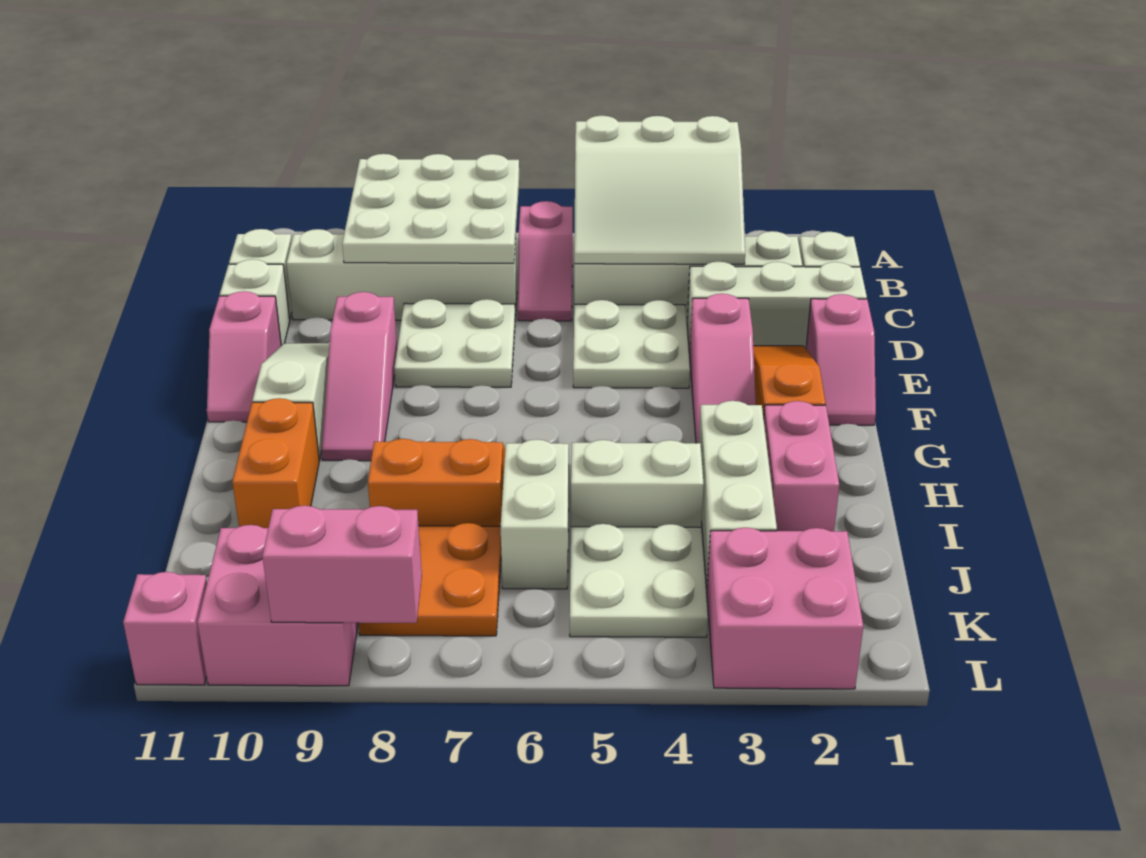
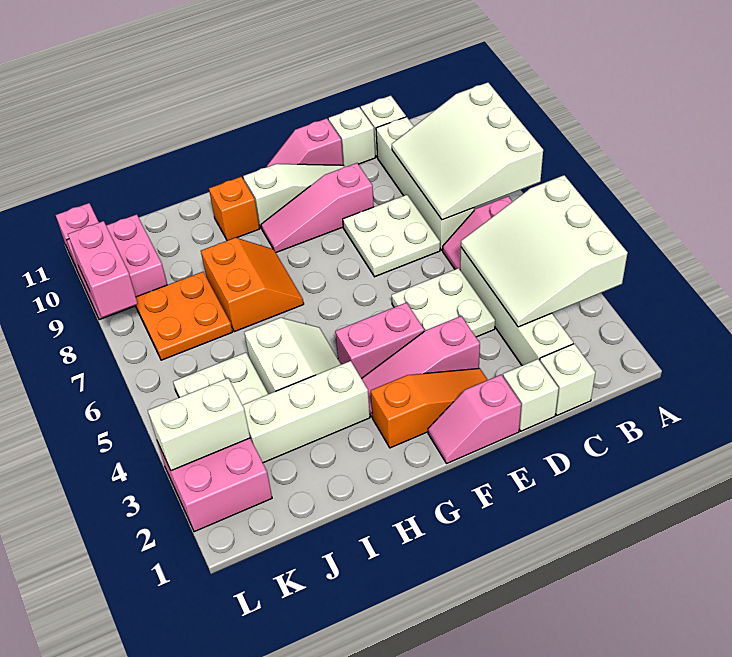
white plate A7:C9 level 2 -> white slope A7:C9 level 2 top A
white brick D1:D3 level 1 -> white brick D1 level 1
pink brick H2:I2 level 1 -> pink brick F4:G4 level 1
orange brick H10:I10 level 1 -> orange brick H10 level 1
white brick I6:J6 level 1 -> white brick K3:L3 level 2

